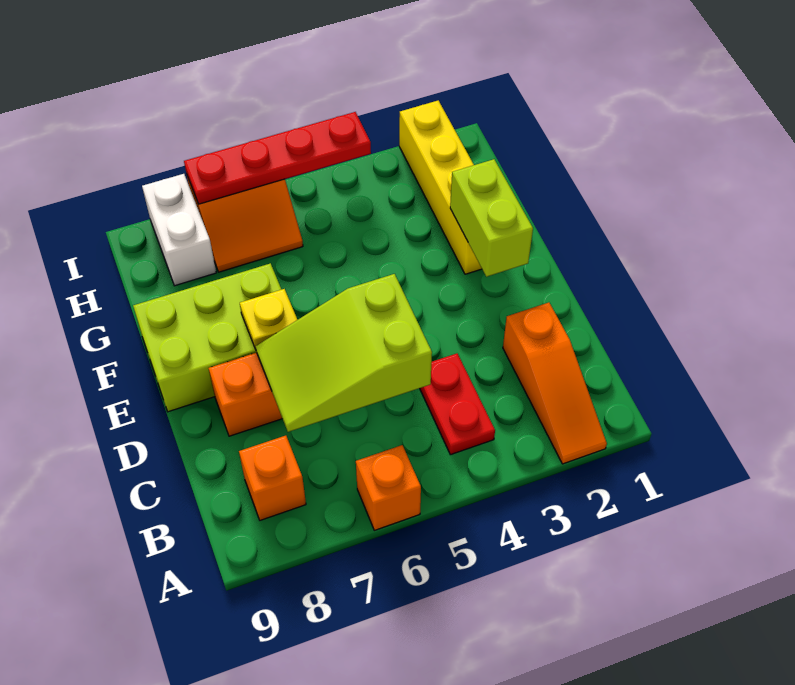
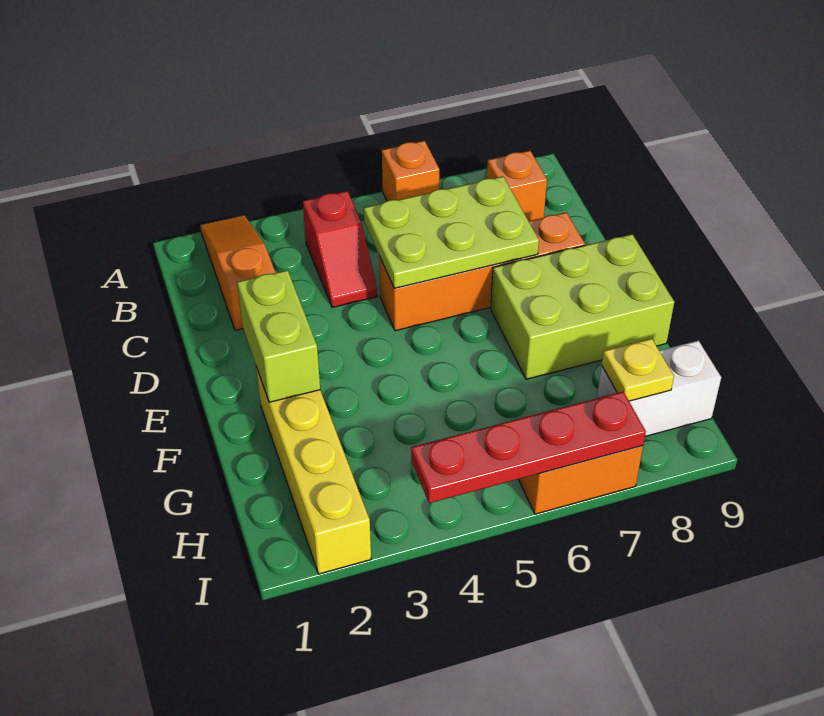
red plate B4:C4 level 1 -> red slope B4:C4 level 1 top B
lime slope C5:D7 level 2 top 5 -> lime plate C5:D7 level 2
yellow plate E7 level 2 -> yellow plate H8 level 2
white brick H8:I8 level 1 -> white brick H8:H9 level 1

